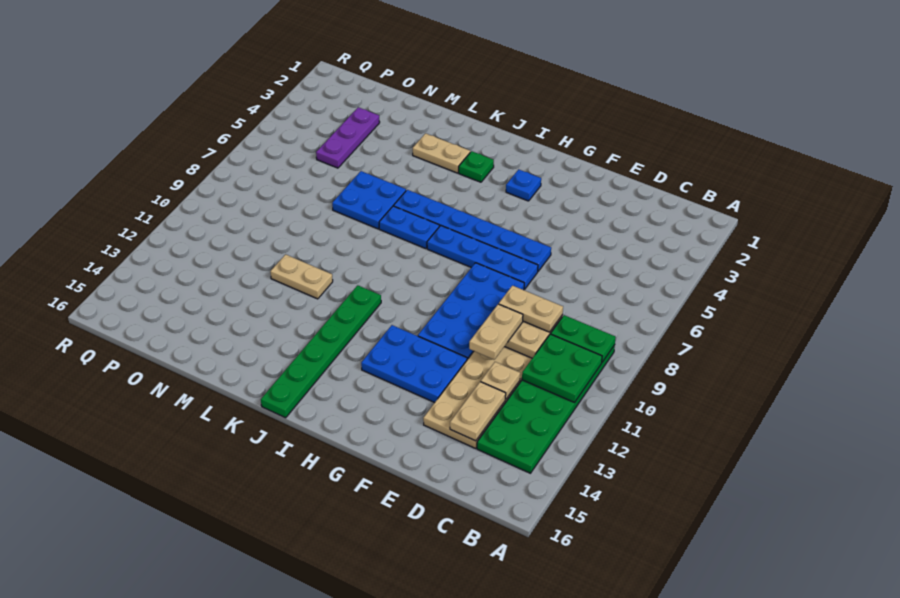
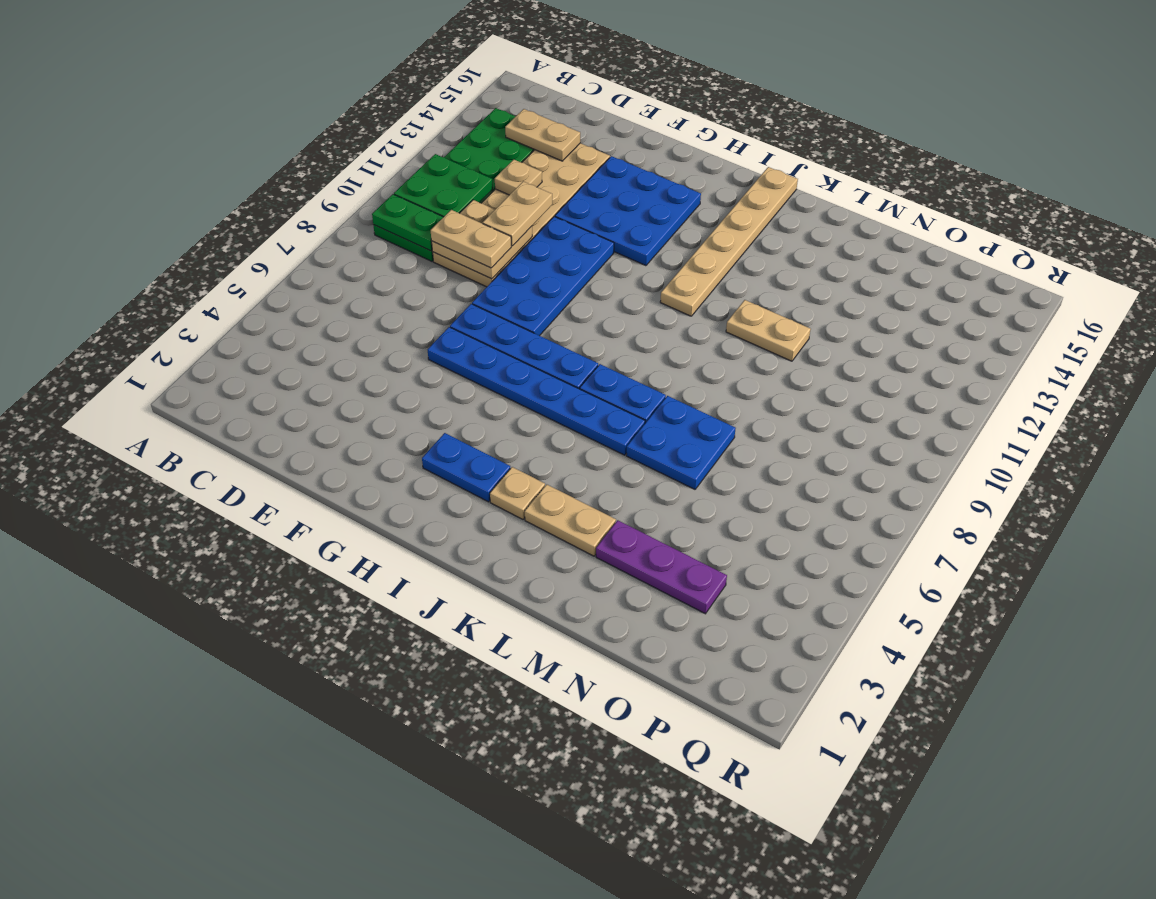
tan plate D13:D14 level 2 -> tan plate C14:D14 level 2
blue plate F12:H13 level 1 -> blue plate F12:H14 level 1
blue plate H3 level 1 -> blue plate H3:I3 level 1
green plate J3 level 1 -> tan plate J3 level 1
green plate J11:J16 level 1 -> tan plate J11:J16 level 1
purple plate O3:O5 level 1 -> purple plate M3:O3 level 1

